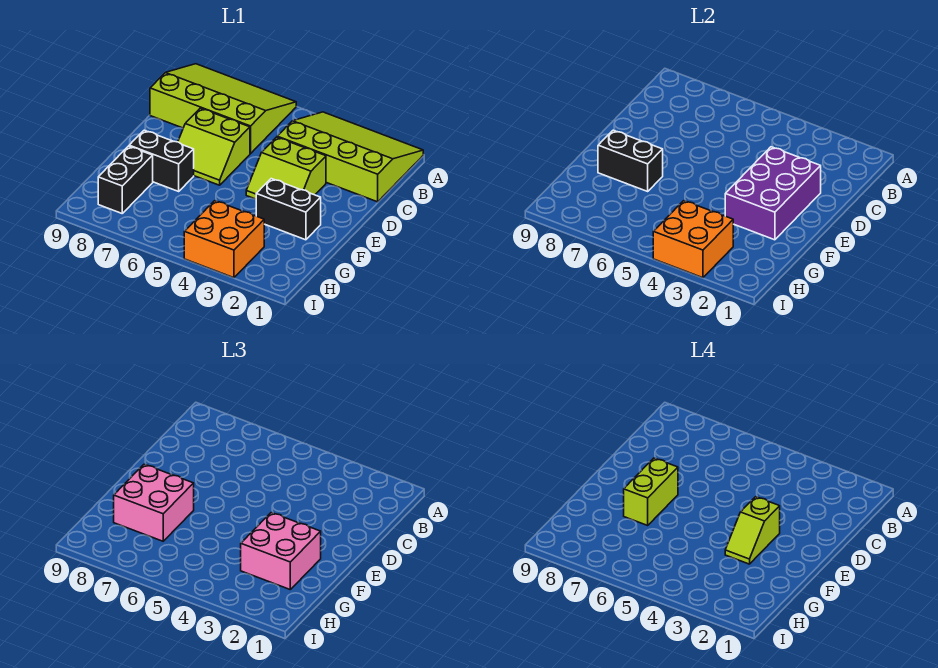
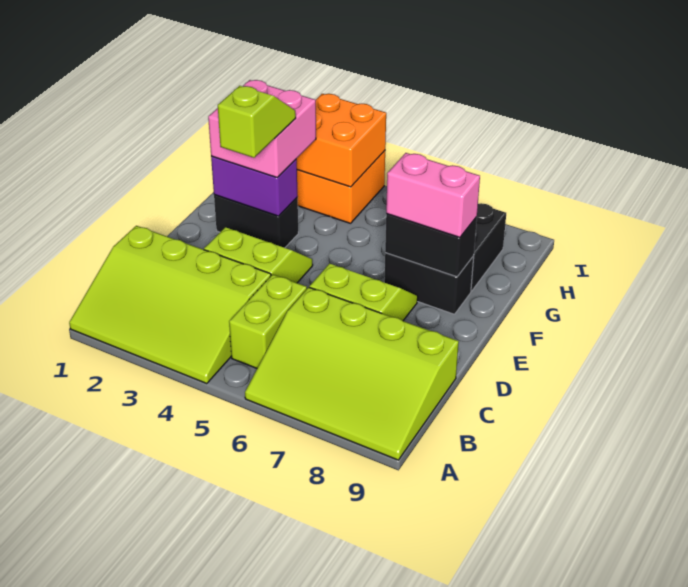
purple brick D2:F3 level 2 -> purple brick F2:F3 level 2
lime brick E7:F7 level 4 -> lime brick B5:C5 level 1
pink brick F7:G8 level 3 -> pink brick F7:F8 level 3

